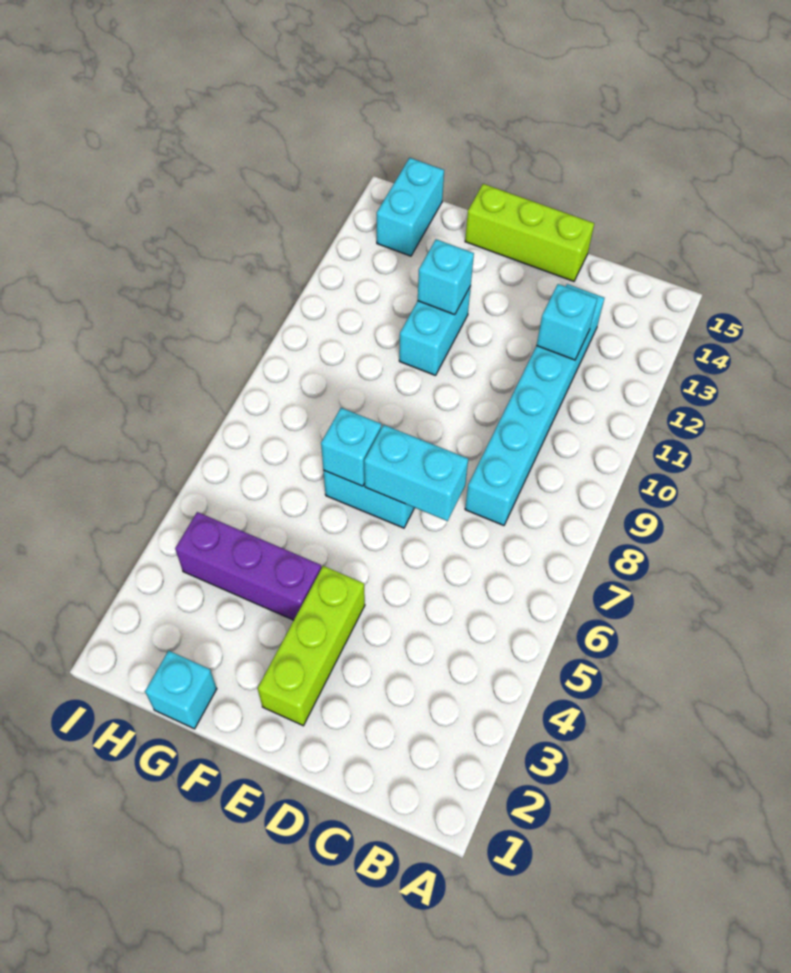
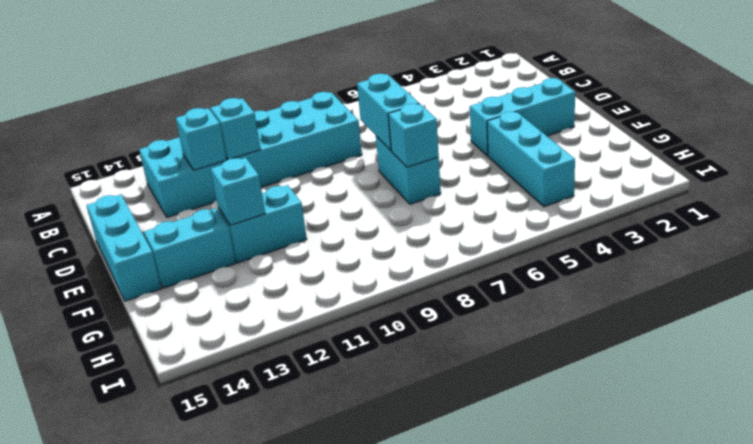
cyan brick C8:C13 level 1 -> cyan brick B8:C13 level 1
lime brick D15:F15 level 1 -> cyan brick D15:F15 level 1
lime brick E2:E4 level 1 -> cyan brick E2:E4 level 1
purple brick F4:H4 level 1 -> cyan brick F4:H4 level 1
cyan brick G1 level 1 -> cyan brick C11 level 2
cyan brick H14:H15 level 1 -> cyan brick F13:F14 level 1

